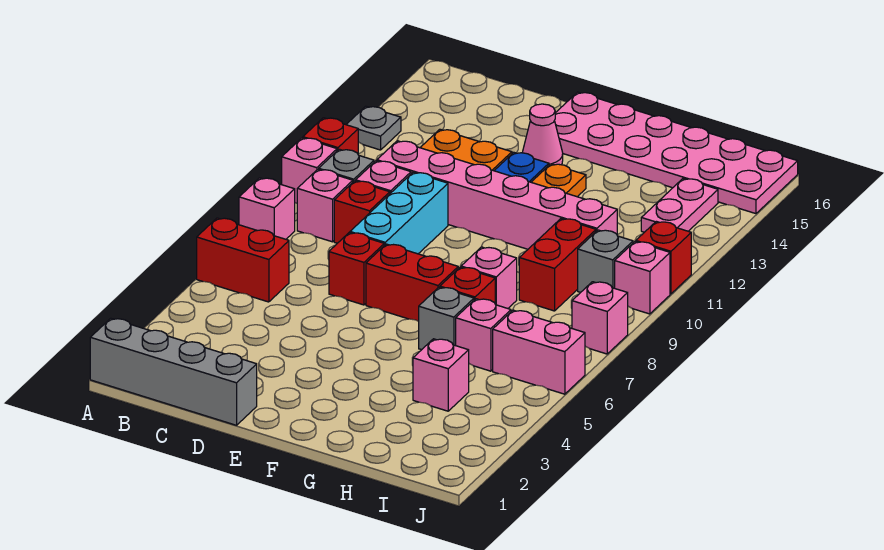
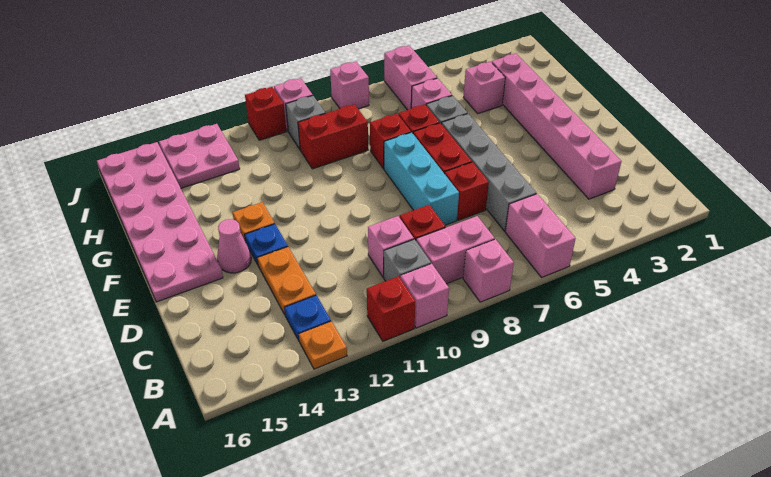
grey brick A1:D1 level 1 -> grey brick C6:F6 level 1
red brick A6:B6 level 1 -> pink brick A6:B6 level 1
grey plate A13 level 1 -> orange plate A13 level 1
pink brick B9 level 1 -> pink brick B8:B9 level 1
none -> blue plate B13 level 1
pink brick C11:H11 level 1 -> pink brick C3:H3 level 1
cyan brick D8:D10 level 1 -> cyan brick D8:F8 level 1
pink brick G8 level 1 -> red brick G8 level 1
pink plate I13:I14 level 1 -> pink plate I13:J14 level 1

